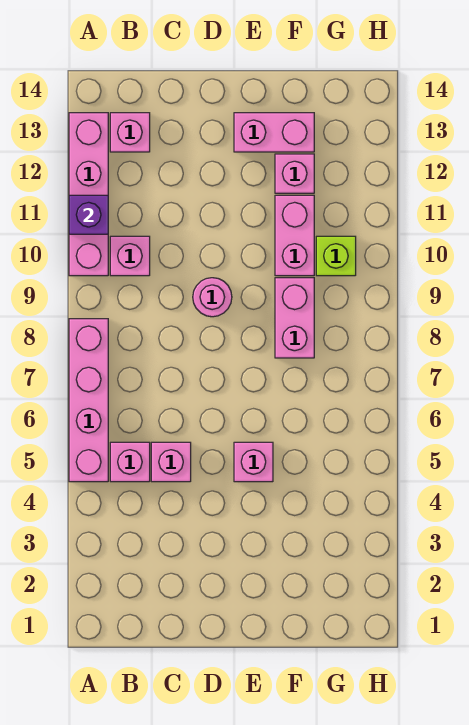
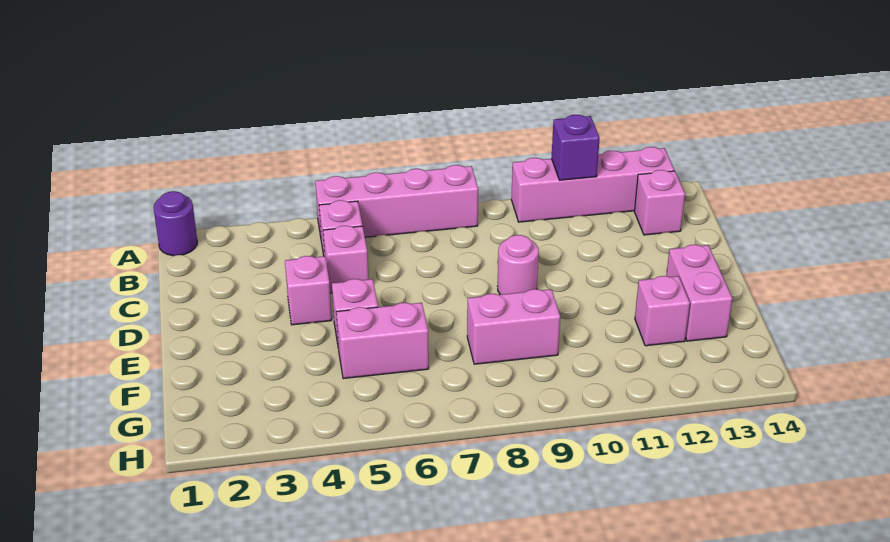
none -> purple round brick A1 level 1
pink brick B10 level 1 -> pink brick D4 level 1
pink brick F10:F11 level 1 -> pink brick F5:F6 level 1
lime brick G10 level 1 -> none

